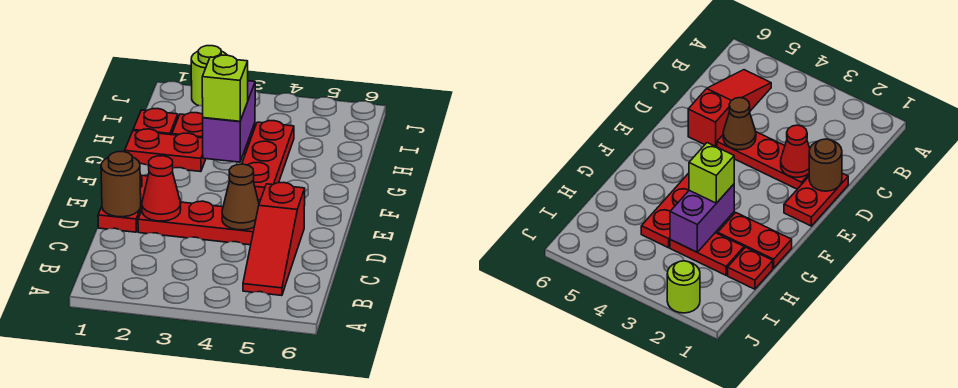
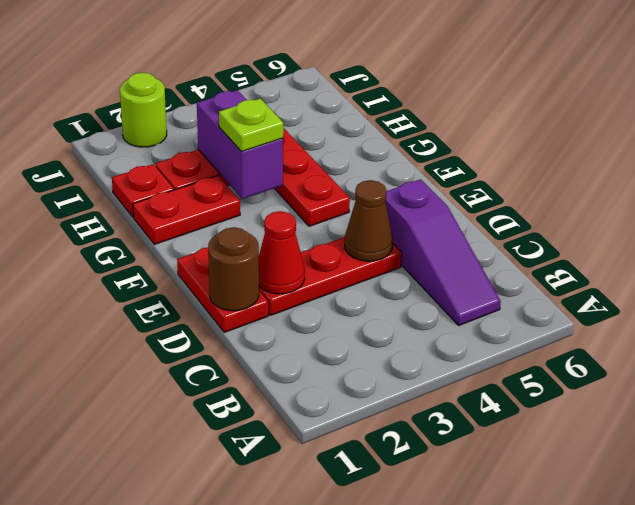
red slope B5:D5 level 1 top D -> purple slope B5:D5 level 1 top D
lime brick G3 level 3 -> lime plate G3 level 3

